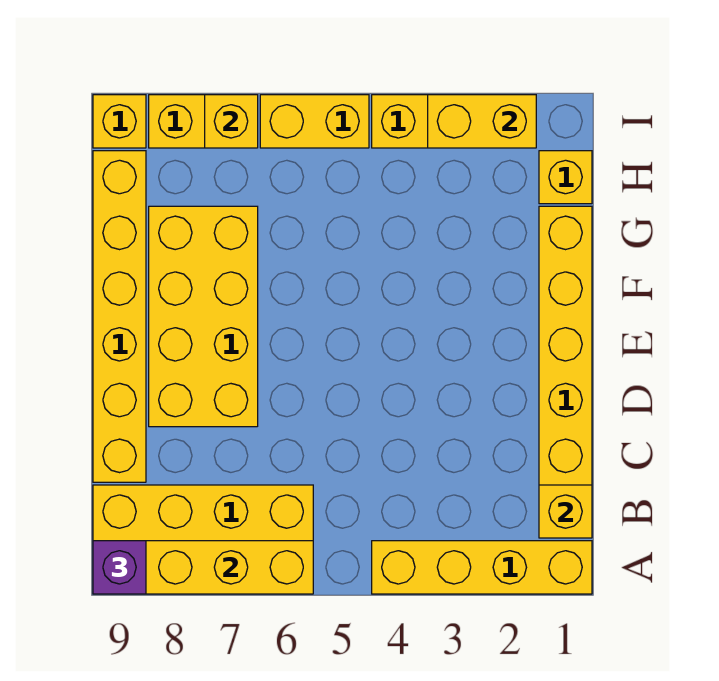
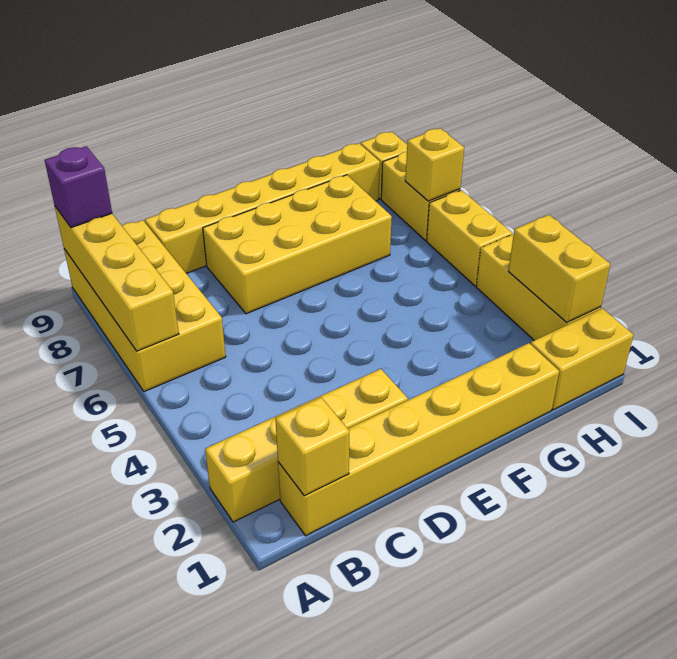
yellow brick A1:A4 level 1 -> yellow brick A2:D2 level 1
yellow brick H1 level 1 -> yellow brick H1:I1 level 1

